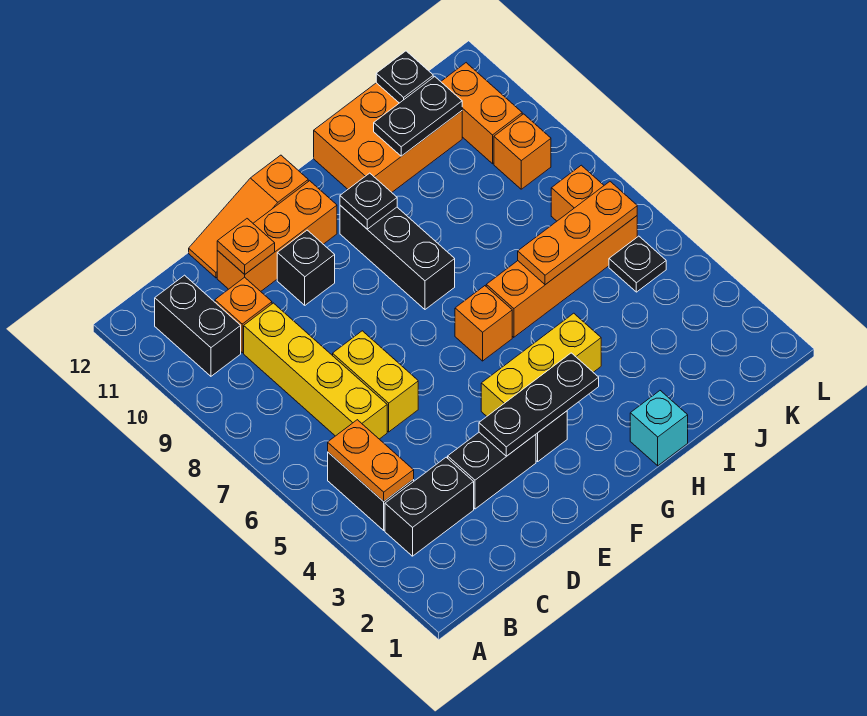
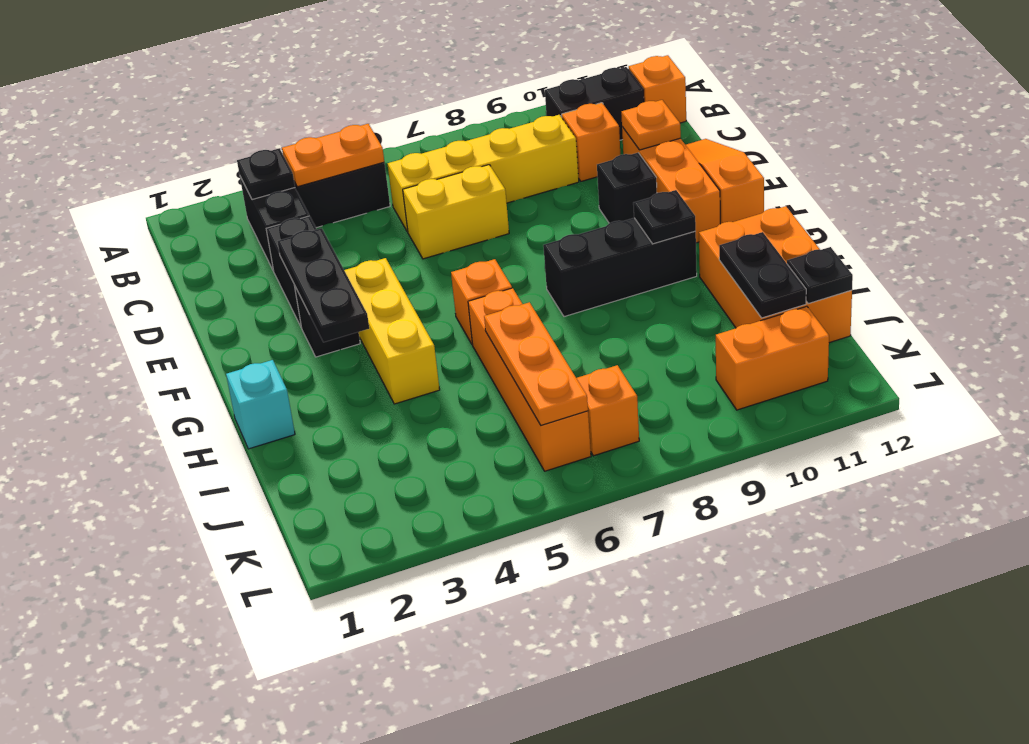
black plate K5 level 1 -> black plate B3 level 2
orange brick K9 level 1 -> orange brick B12 level 1

